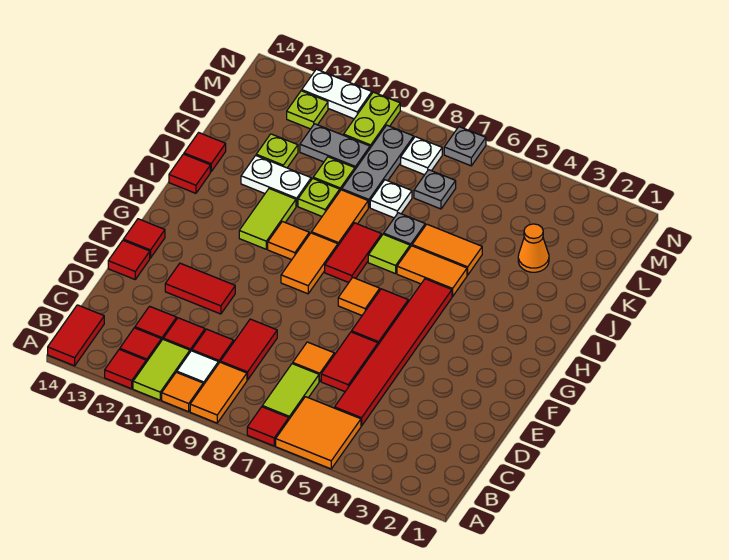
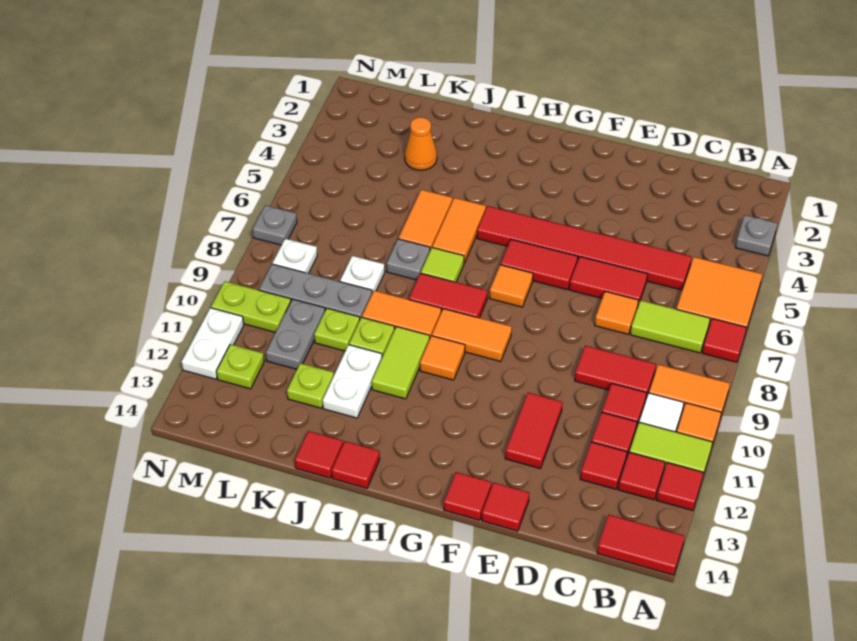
lime tile H11:I11 level 1 -> lime tile I10:I11 level 1
grey plate L7 level 1 -> grey plate A3 level 1

